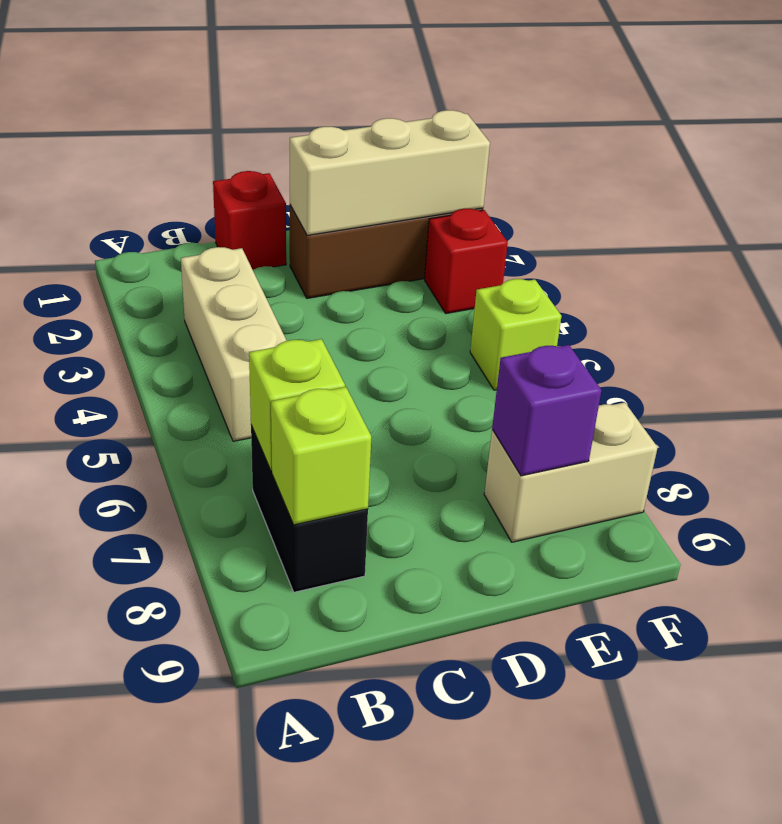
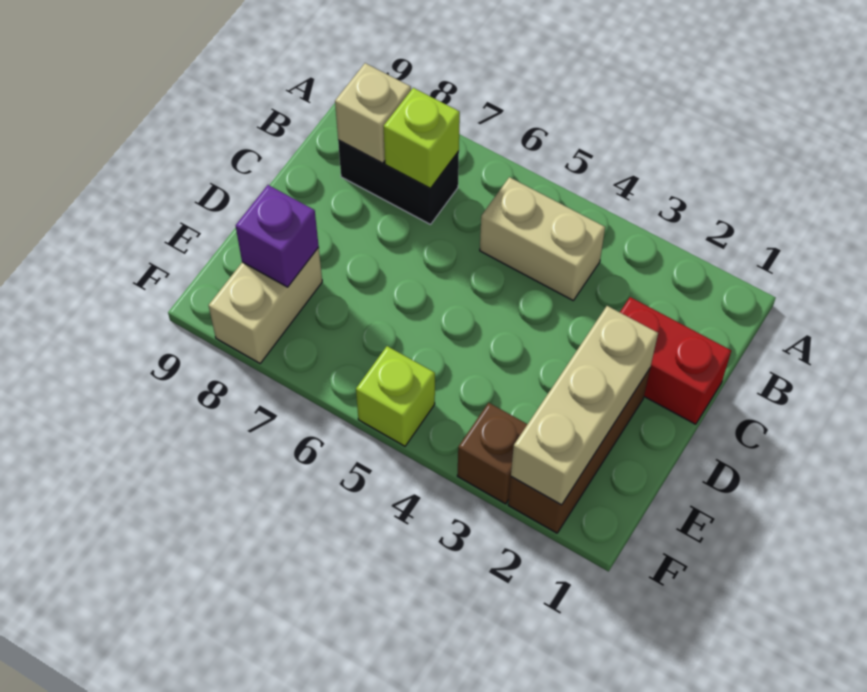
tan brick B3:B5 level 1 -> tan brick B4:B5 level 1
lime brick B8 level 2 -> tan brick B8 level 2
red brick C1 level 1 -> red brick C1:C2 level 1
red brick F3 level 1 -> brown brick F3 level 1

